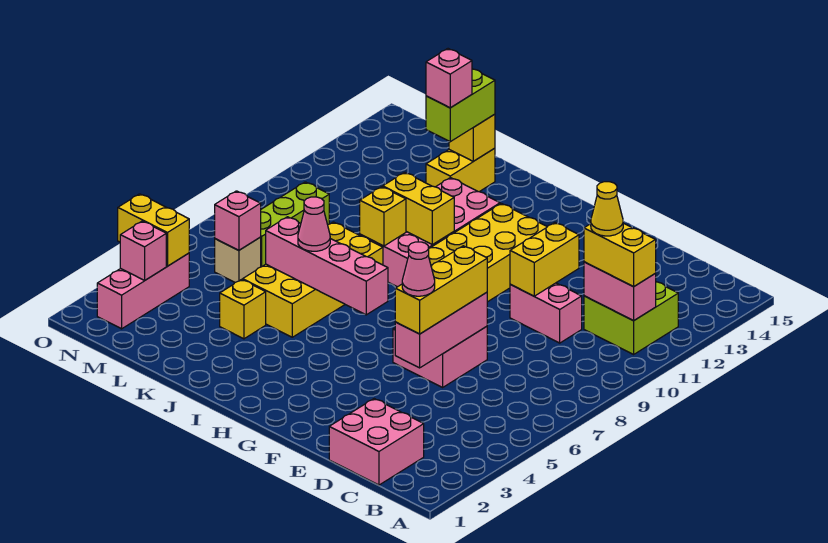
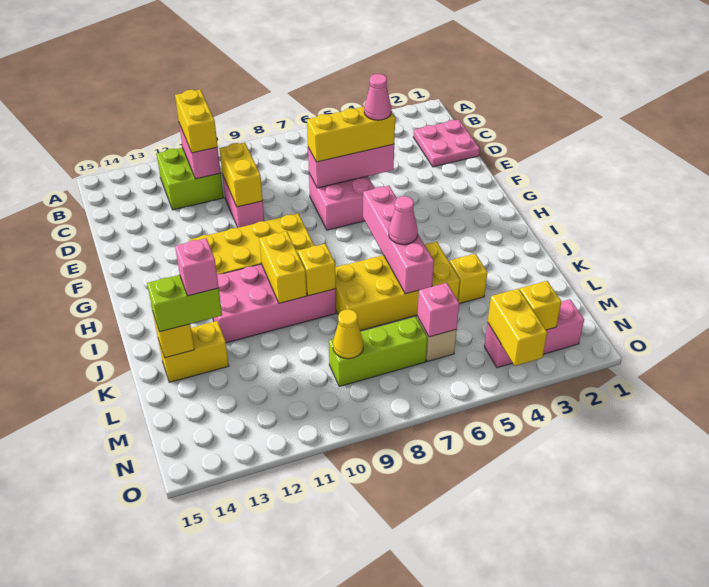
pink brick C1:D2 level 1 -> pink plate C1:D2 level 1
yellow cone C11 level 4 -> yellow cone M9 level 2
yellow brick E10:E11 level 2 -> yellow brick D10:E10 level 2
pink brick N3 level 2 -> yellow brick N3 level 2

